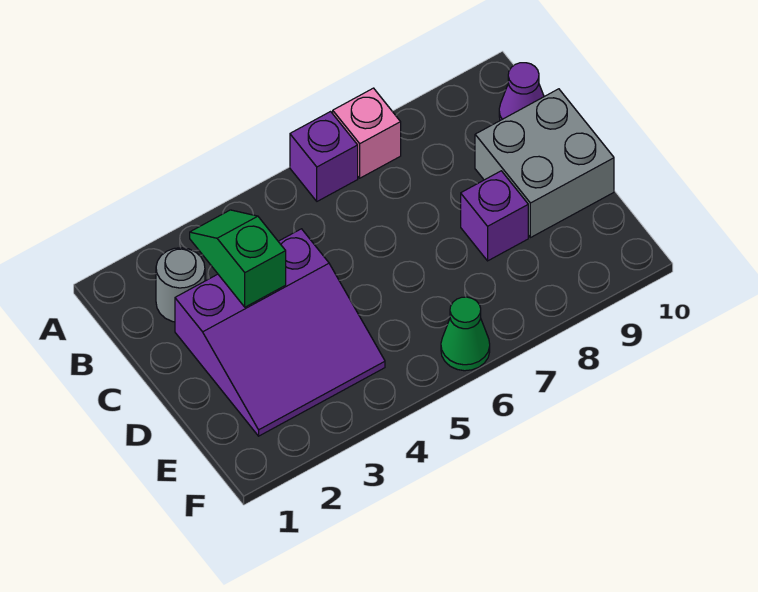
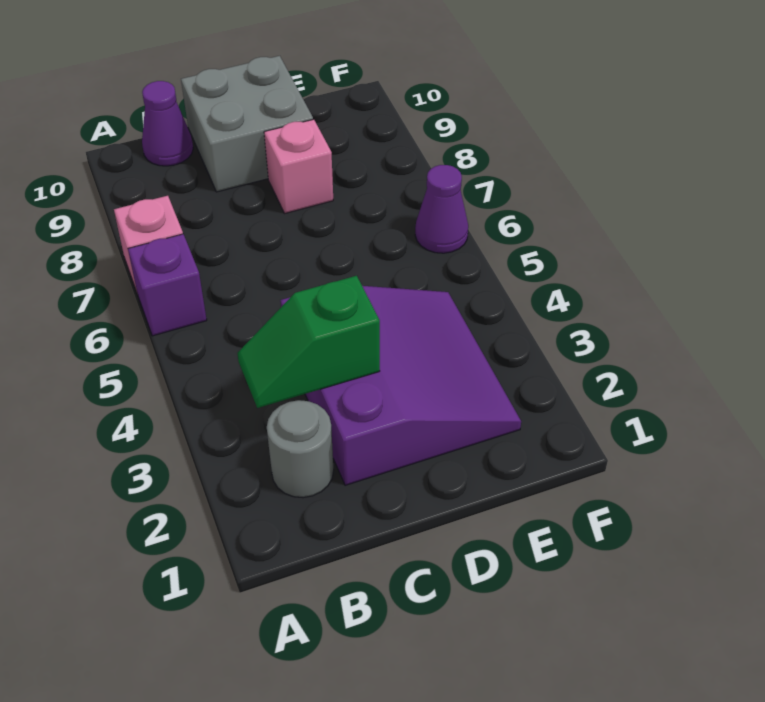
purple brick D8 level 1 -> pink brick D8 level 1
green cone F6 level 1 -> purple cone F6 level 1

